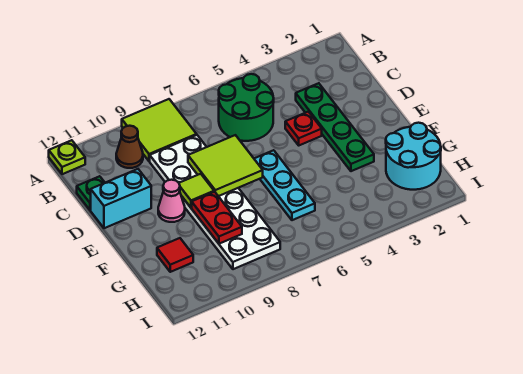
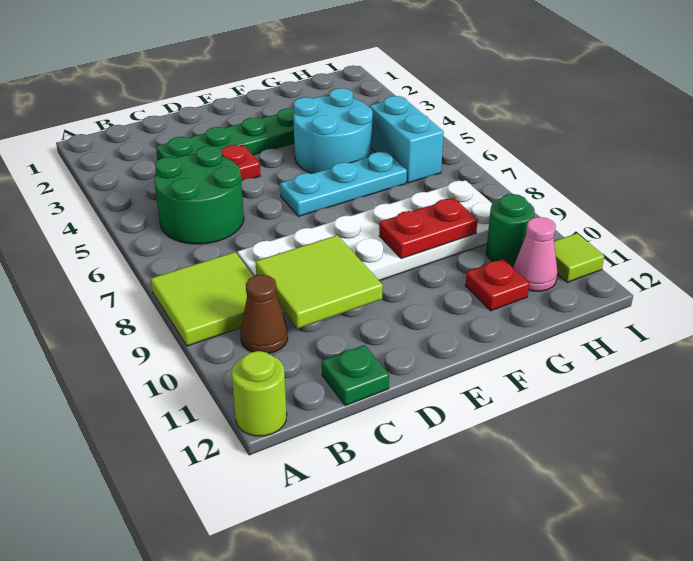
lime plate A12 level 1 -> lime round brick A12 level 1
lime tile D7:E8 level 2 -> lime tile C9:D10 level 2
cyan brick D11:D12 level 1 -> cyan brick H5:H6 level 1
lime tile E9 level 2 -> lime tile I11 level 1
pink cone E10 level 1 -> pink cone H11 level 1
cyan round brick G1:H2 level 1 -> cyan round brick F4:G5 level 1
red tile G11 level 1 -> red plate G11 level 1
none -> green round brick H10 level 1

